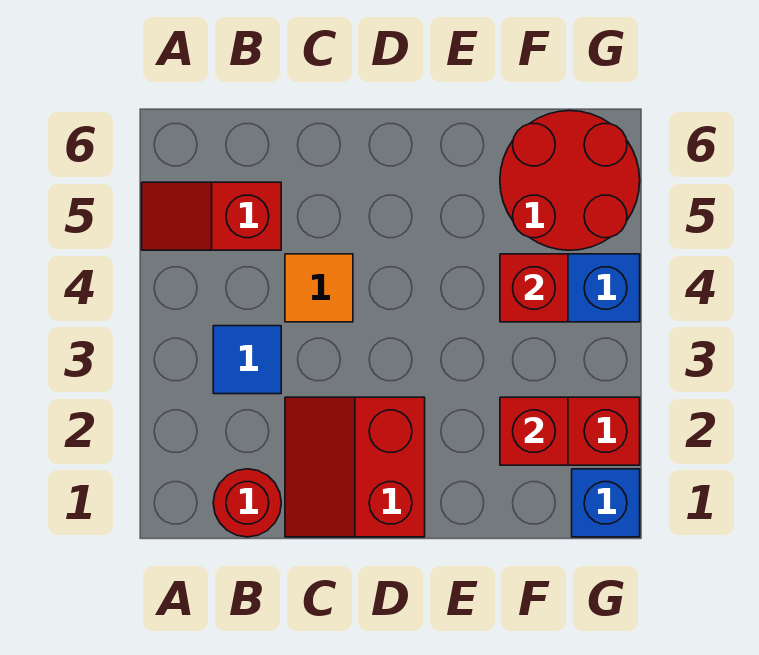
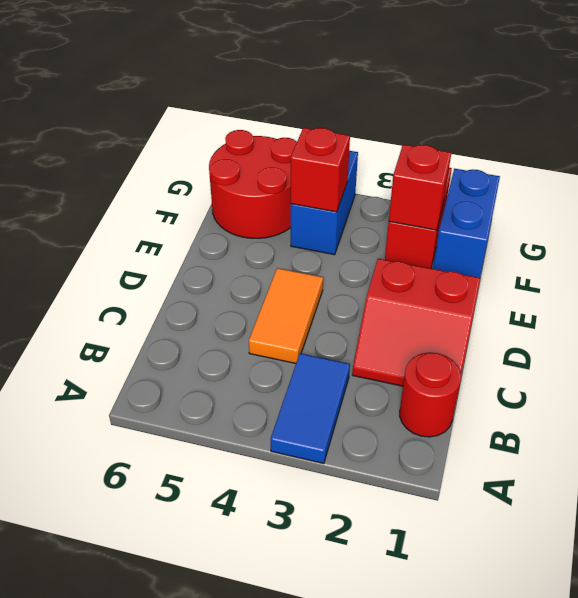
red slope A5:B5 level 1 top B -> none
blue tile B3 level 1 -> blue tile A3:B3 level 1
orange tile C4 level 1 -> orange tile C4:D4 level 1
blue brick G1 level 1 -> blue brick F1:G1 level 1

